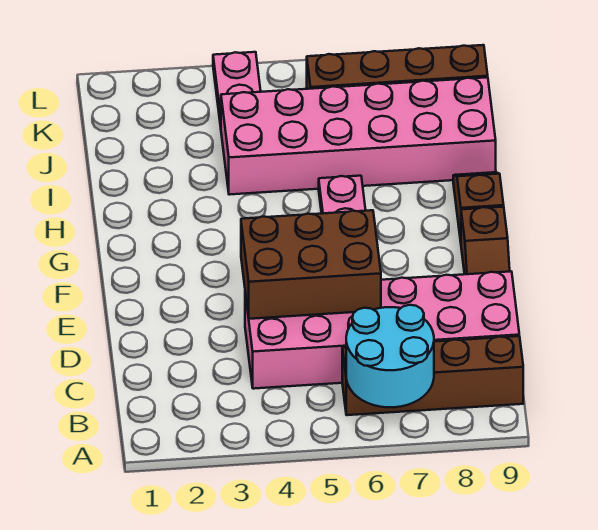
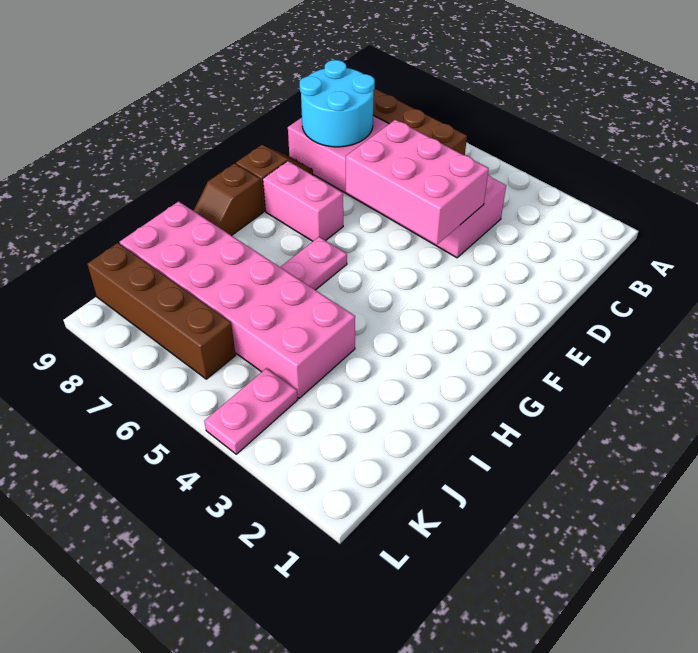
cyan round brick A6:B7 level 2 -> cyan round brick C8:D9 level 2
brown brick D4:E6 level 2 -> pink brick D4:E6 level 2
none -> pink brick F7:F8 level 1

